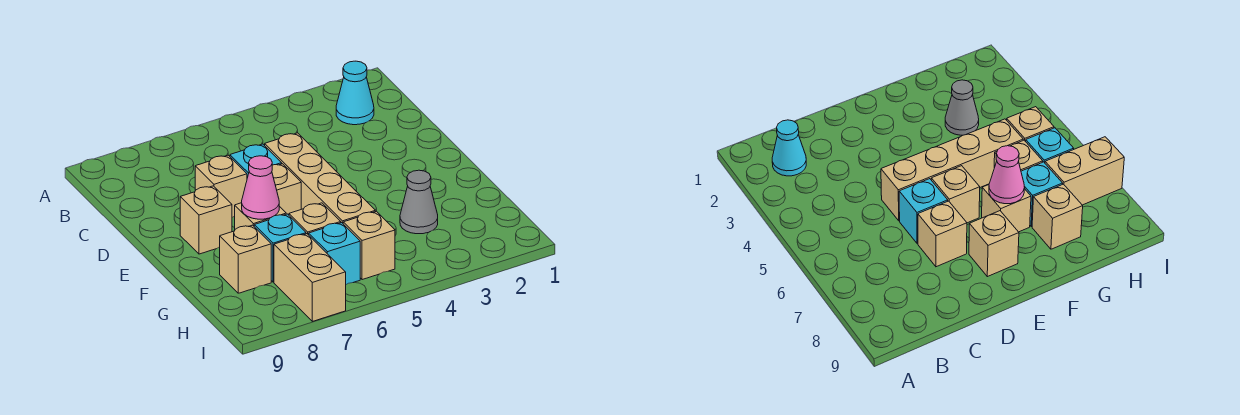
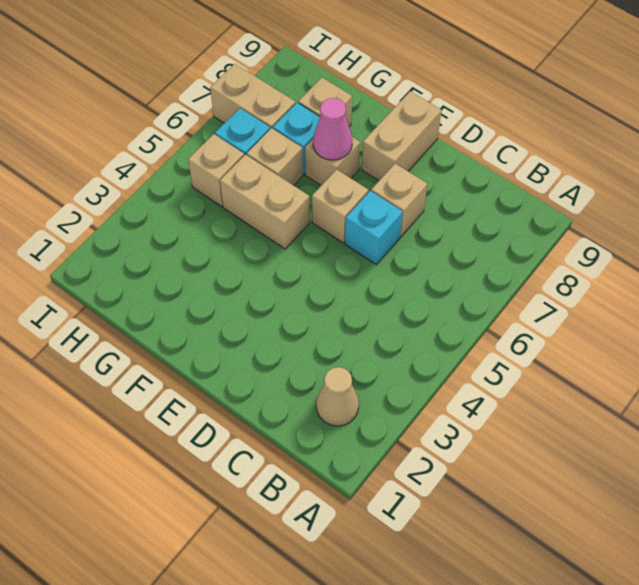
cyan cone B2 level 1 -> tan cone B2 level 1
tan brick D5:G5 level 1 -> tan brick F5:G5 level 1
tan brick E8 level 1 -> tan brick E8:E9 level 1
grey cone G3 level 1 -> none

